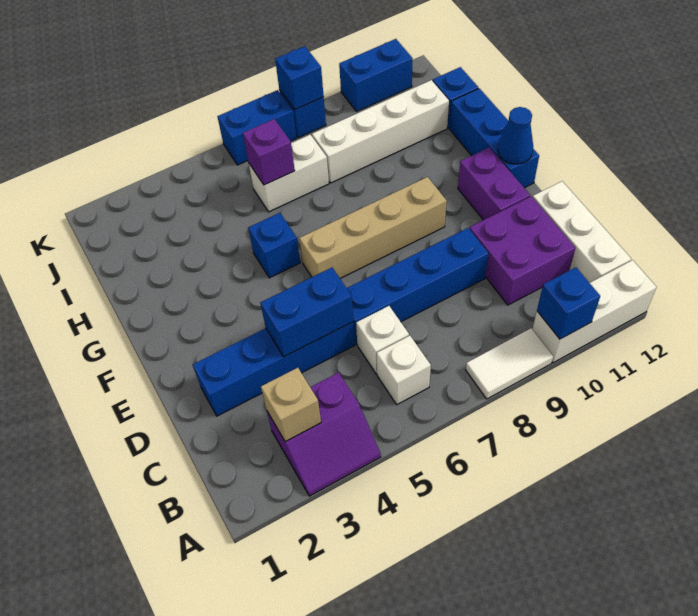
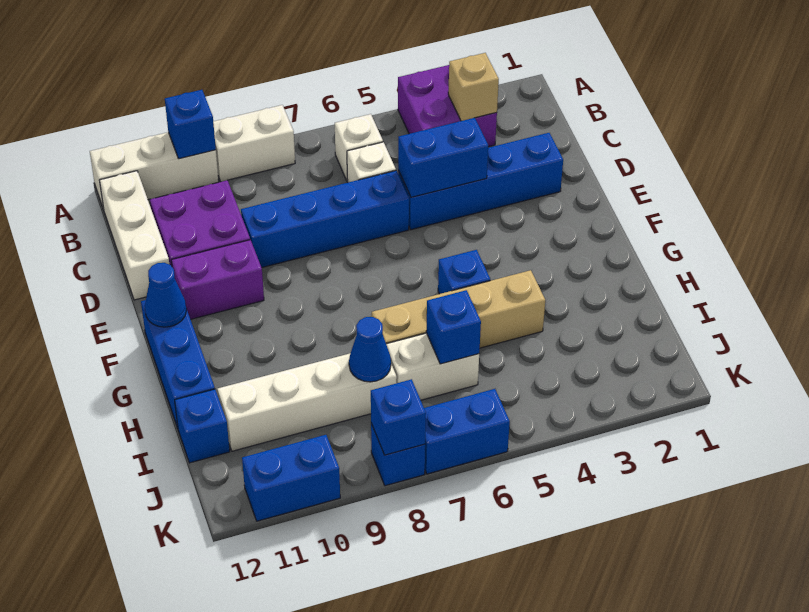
purple slope A3:B4 level 1 top B -> purple brick A3:B4 level 1
white tile A8:A9 level 1 -> white brick A8:A9 level 1
purple brick E11:F11 level 1 -> purple brick E10:E11 level 1
tan brick F6:F9 level 1 -> tan brick H4:H7 level 1
purple brick I6 level 2 -> blue brick I6 level 2
none -> blue cone I8 level 2

